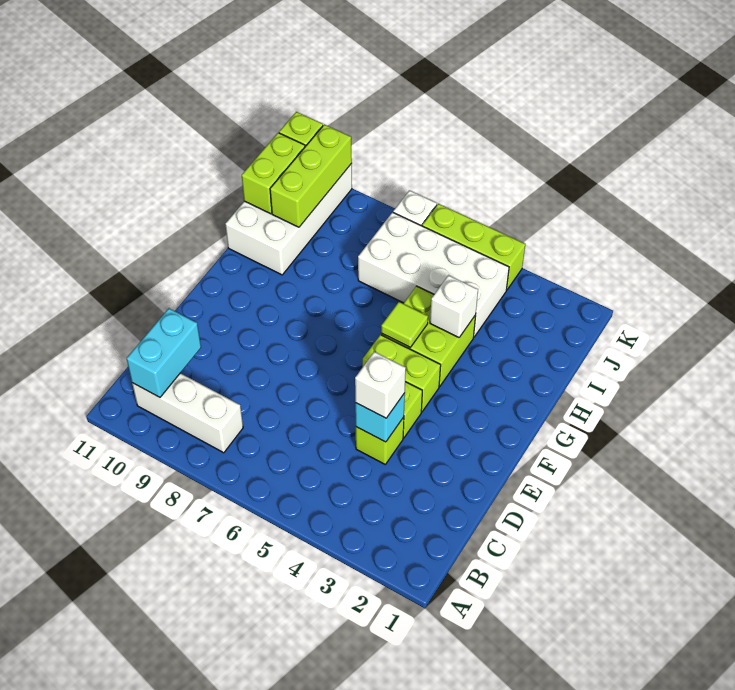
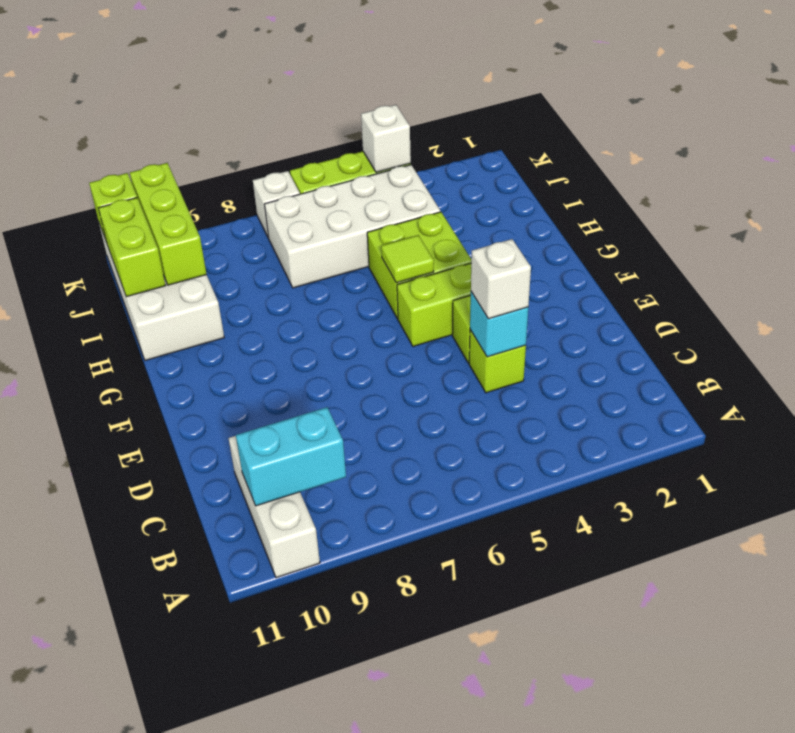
white brick B8:B10 level 1 -> white brick A10:C10 level 1
cyan brick B10:C10 level 2 -> cyan brick B9:B10 level 2
white brick H4 level 2 -> white brick K4 level 2

